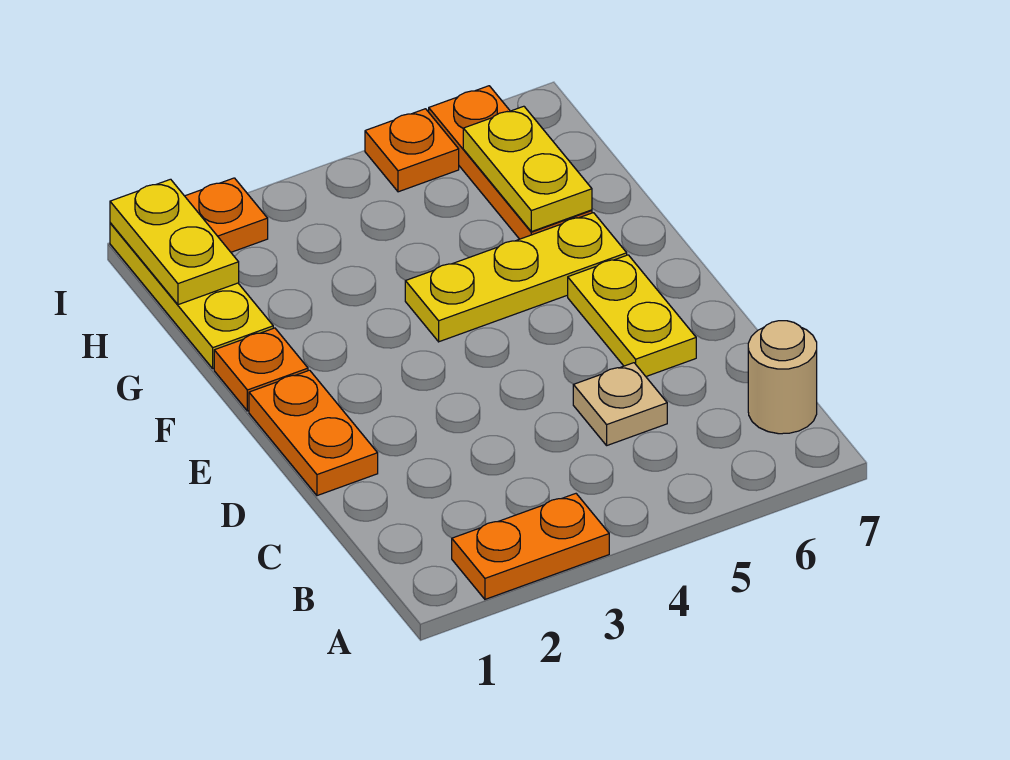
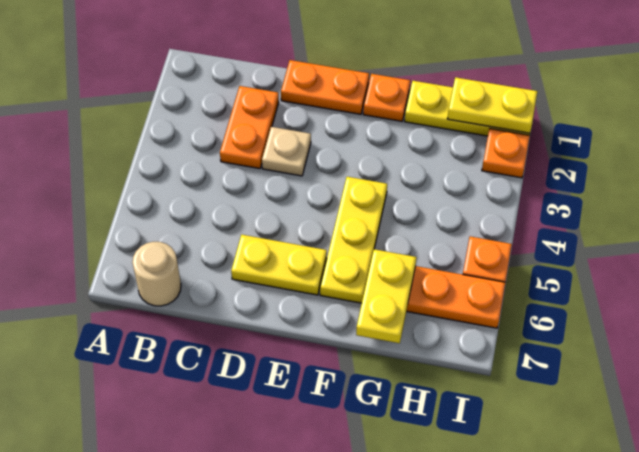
orange plate A2:A3 level 1 -> orange plate C2:C3 level 1
tan plate C5 level 1 -> tan plate D3 level 1
yellow plate G6:H6 level 2 -> yellow plate G6:G7 level 2

